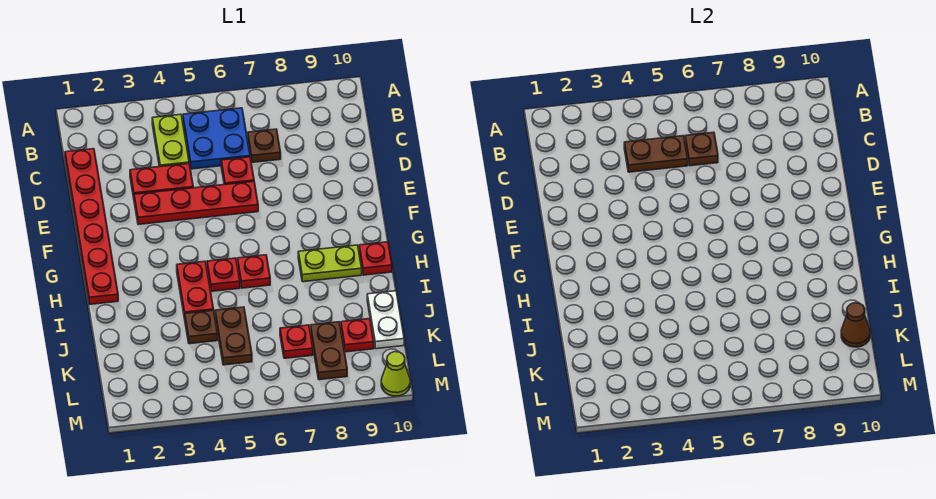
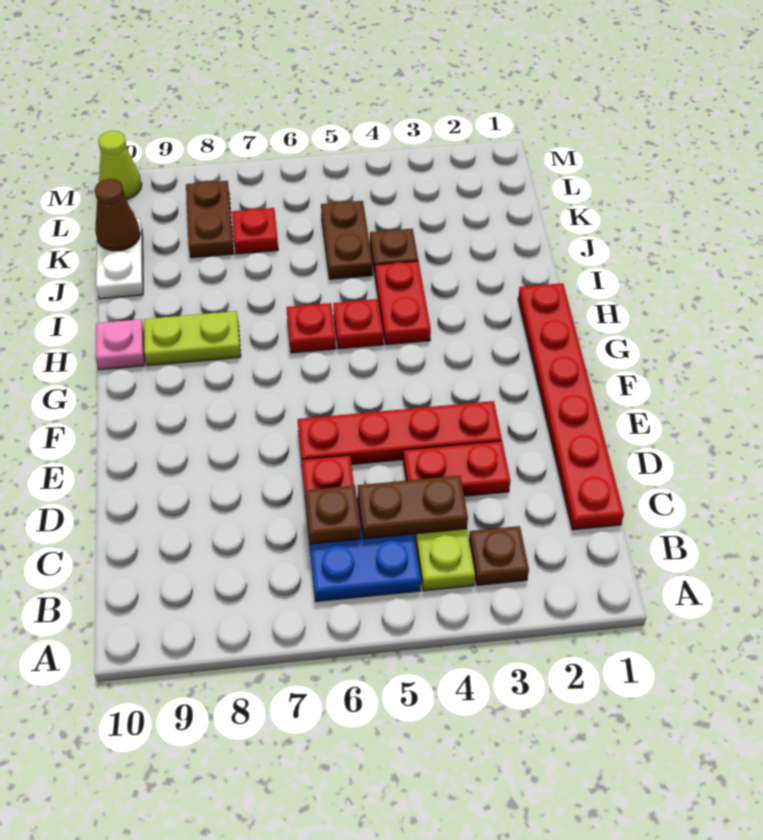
brown plate C7 level 1 -> brown plate B3 level 1
red plate H10 level 1 -> pink plate H10 level 1
red plate K9 level 1 -> none

